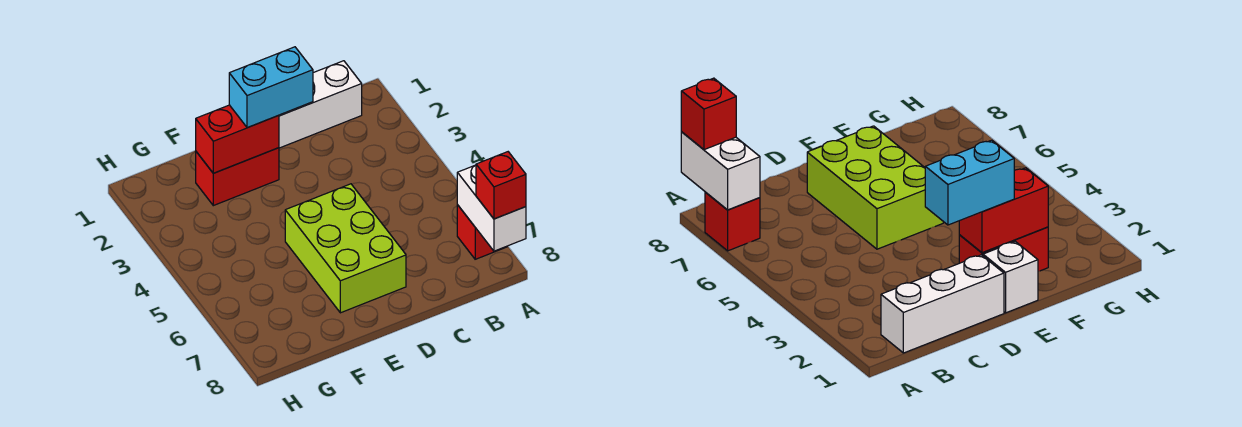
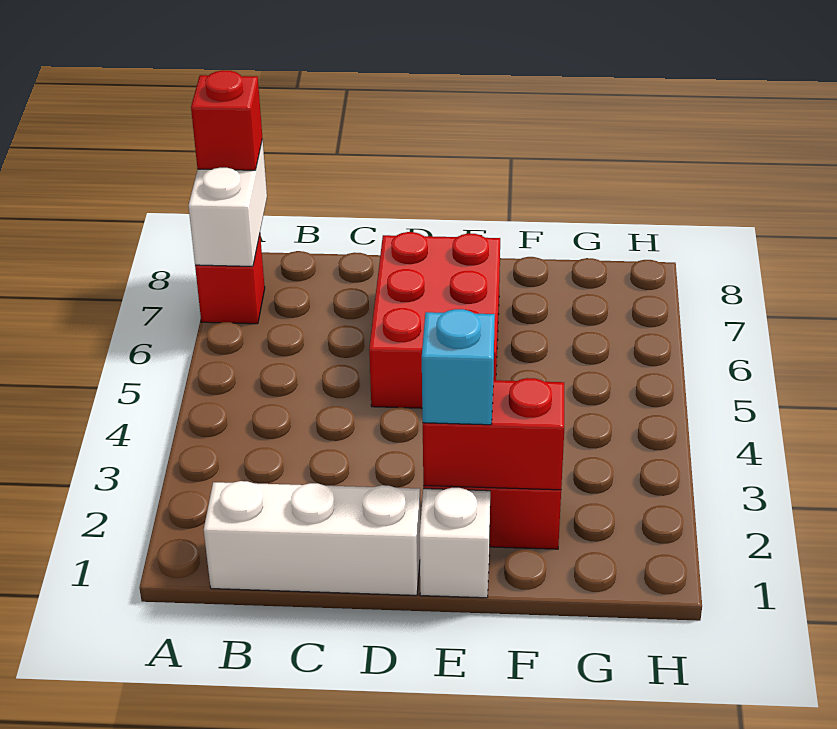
cyan brick D2:E2 level 3 -> cyan brick E2 level 3
lime brick D5:E7 level 1 -> red brick D5:E7 level 1

